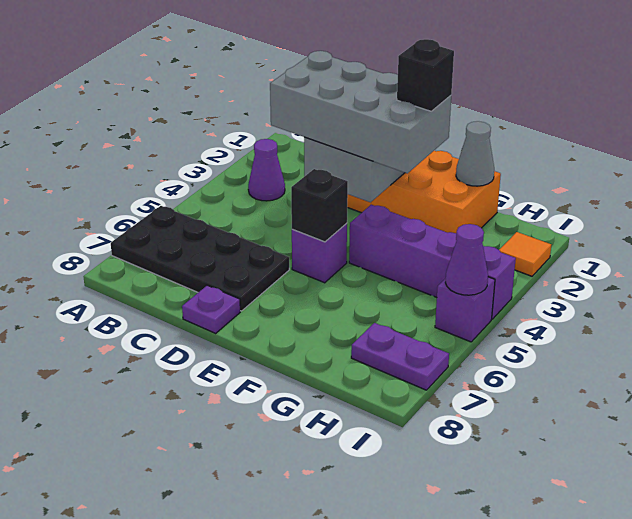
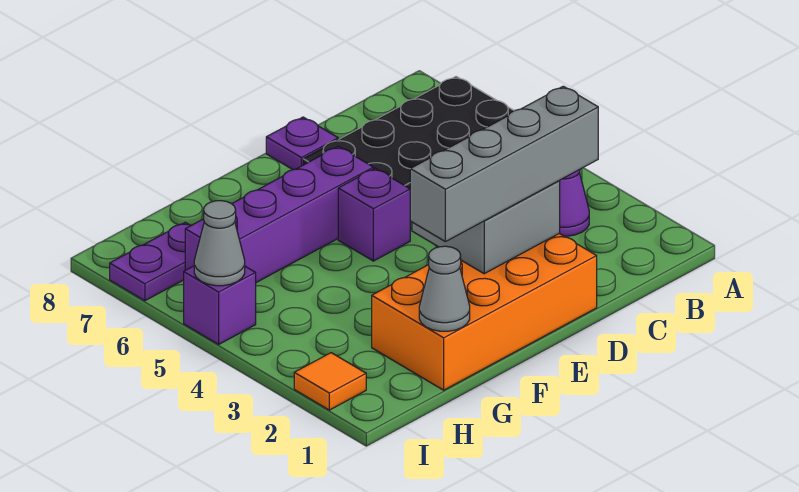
grey brick C2:F3 level 3 -> grey brick C2:F2 level 3
black brick E5 level 2 -> none
black brick F2 level 4 -> none
purple brick F4:I4 level 1 -> purple brick E6:H6 level 1
purple cone I5 level 2 -> grey cone I5 level 2

